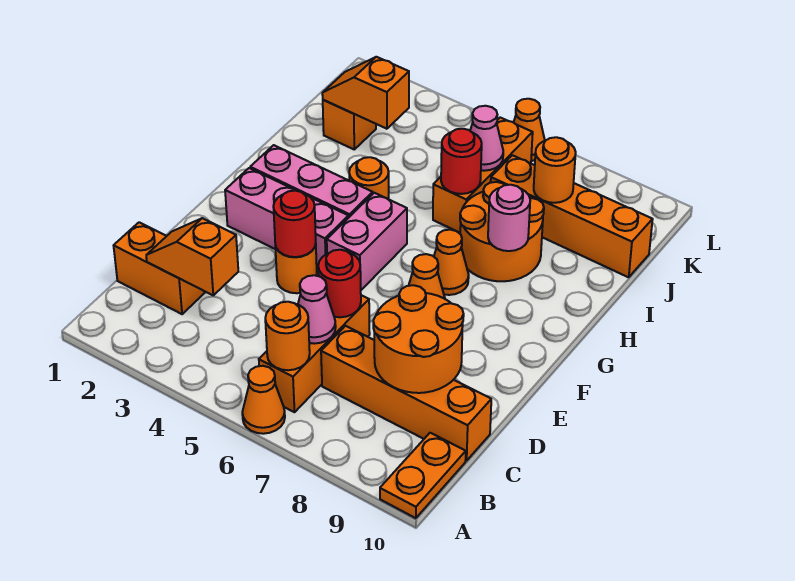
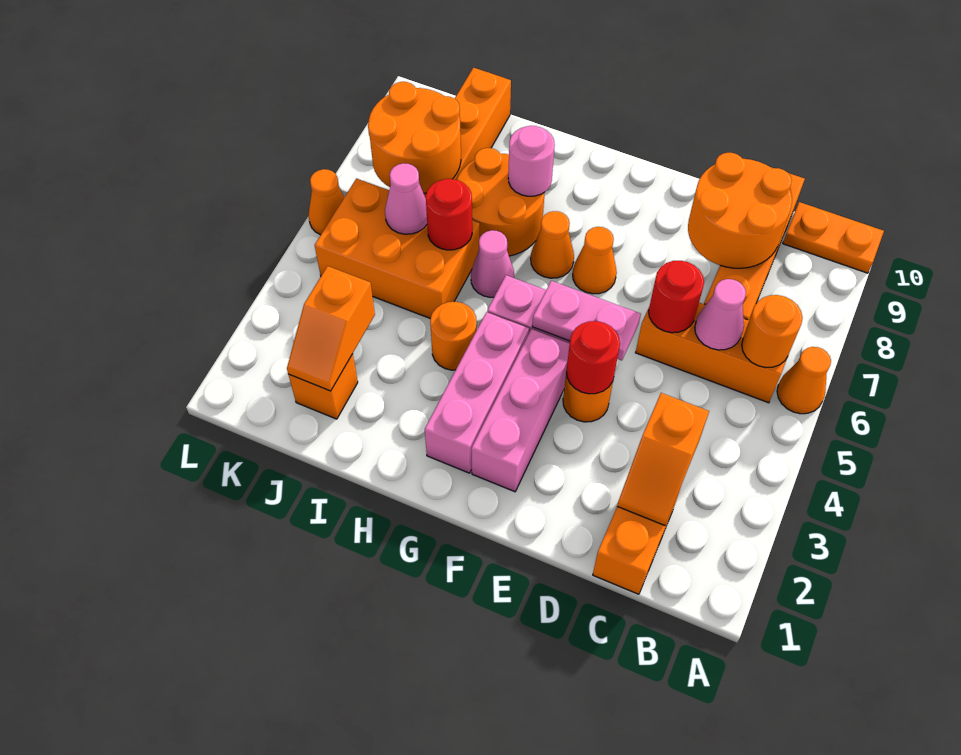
none -> pink plate E5:F5 level 2
none -> pink cone H6 level 1
orange brick I6:K6 level 1 -> orange brick I5:K6 level 1
orange round brick J8 level 2 -> orange round brick J7:K8 level 2

